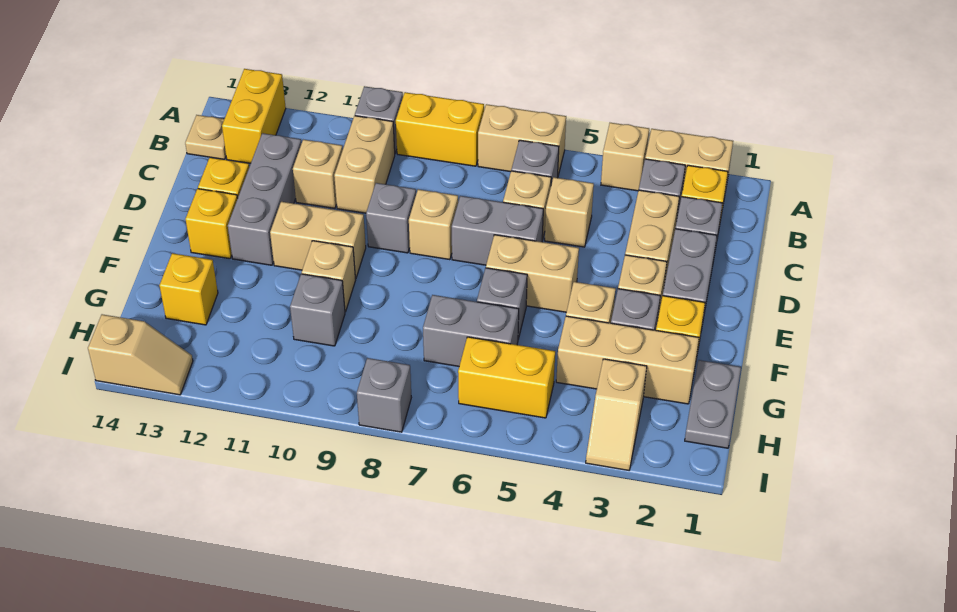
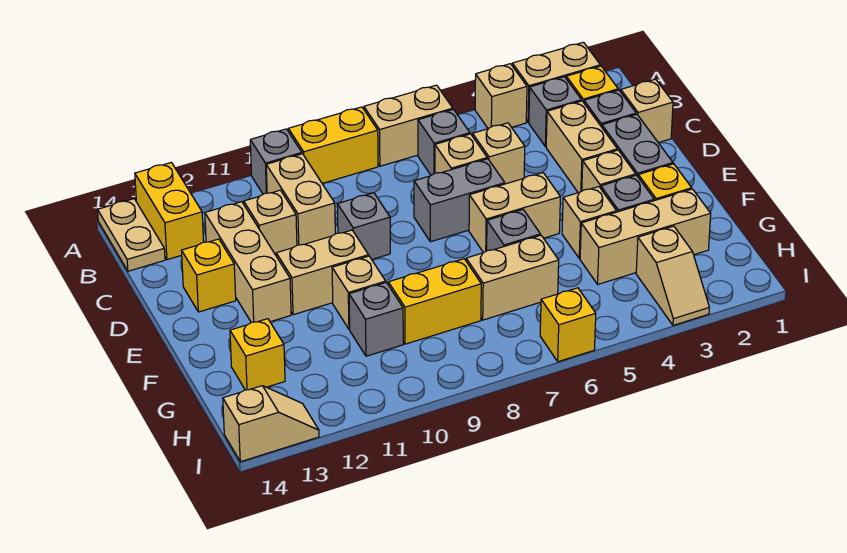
tan plate B14 level 1 -> tan plate A14:B14 level 1
grey brick C12:E12 level 1 -> tan brick C12:E12 level 1
tan brick D8 level 1 -> tan brick C1 level 1
yellow brick E13 level 1 -> yellow brick I6 level 1
grey plate G1:H1 level 1 -> none
grey brick G6:G7 level 1 -> tan brick G6:G7 level 1
yellow brick H5:H6 level 1 -> yellow brick G8:G9 level 1
grey brick I8 level 1 -> none

